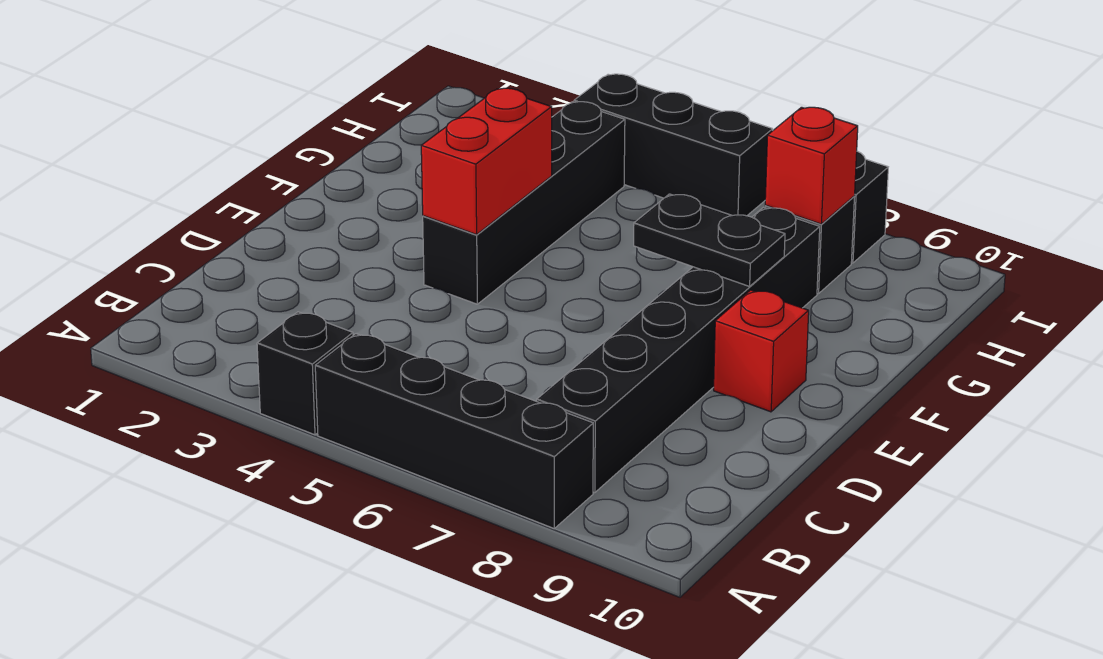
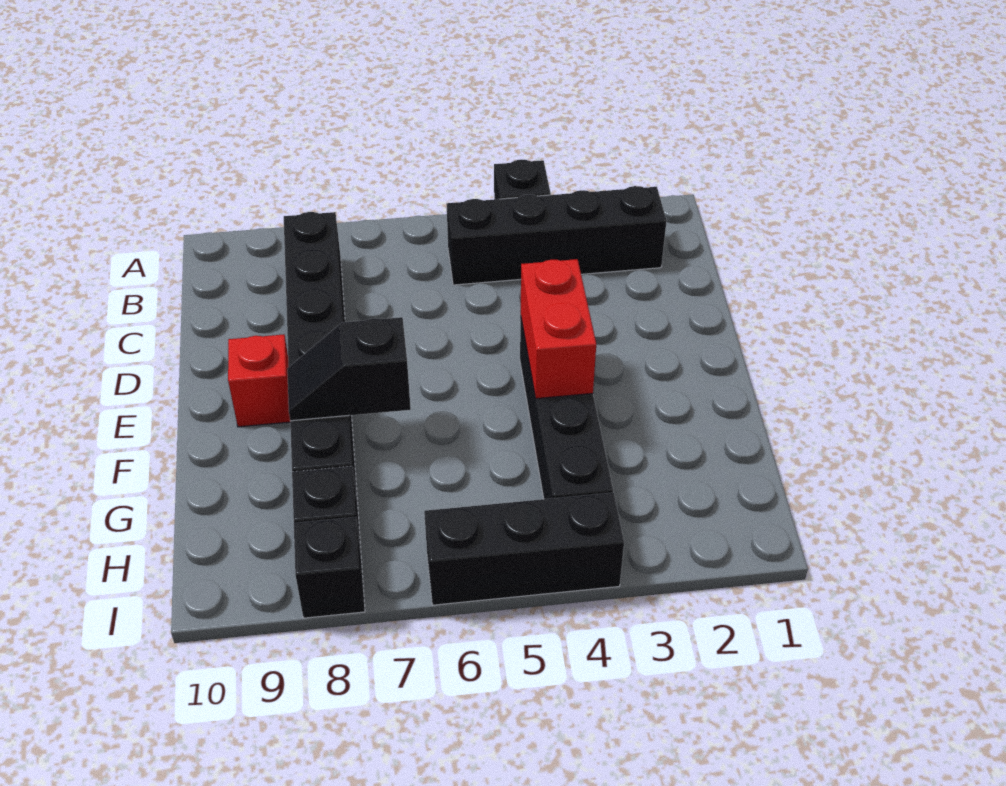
black brick A5:A8 level 1 -> black brick B2:B5 level 1
black plate F7:F8 level 2 -> black slope F7:F8 level 2 top 7
red brick H8 level 2 -> none

